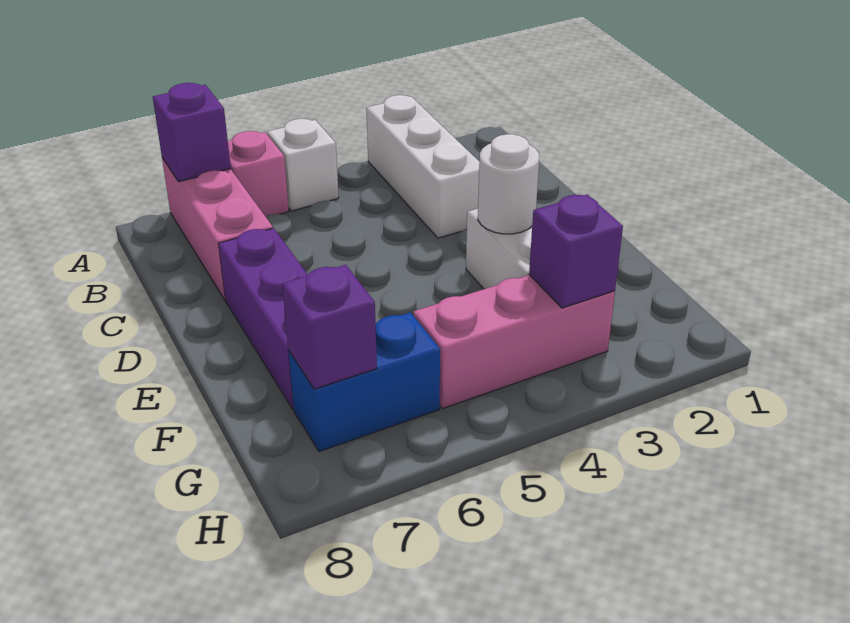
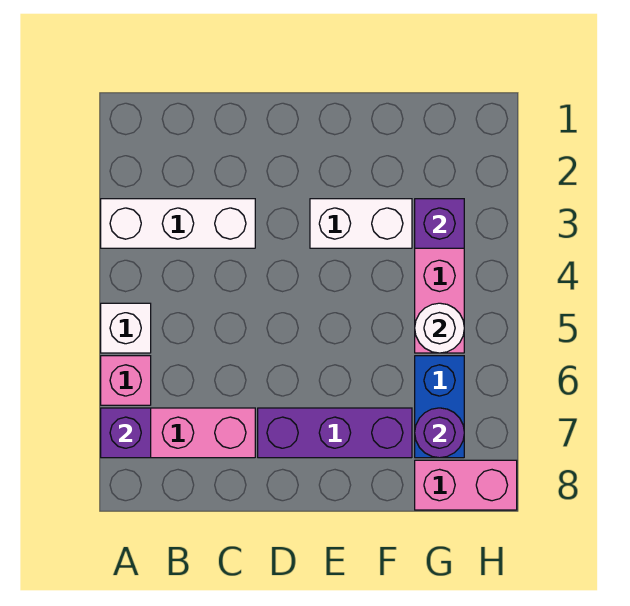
white round brick E3 level 2 -> white round brick G5 level 2
purple brick G7 level 2 -> purple round brick G7 level 2
none -> pink brick G8:H8 level 1

